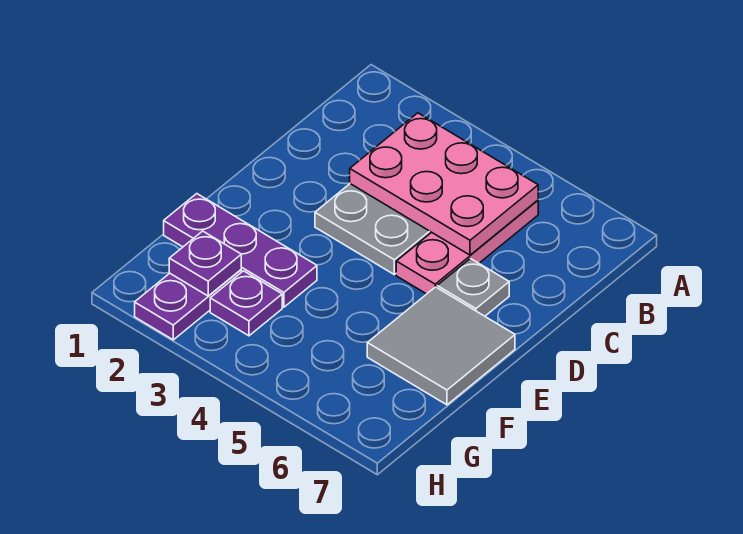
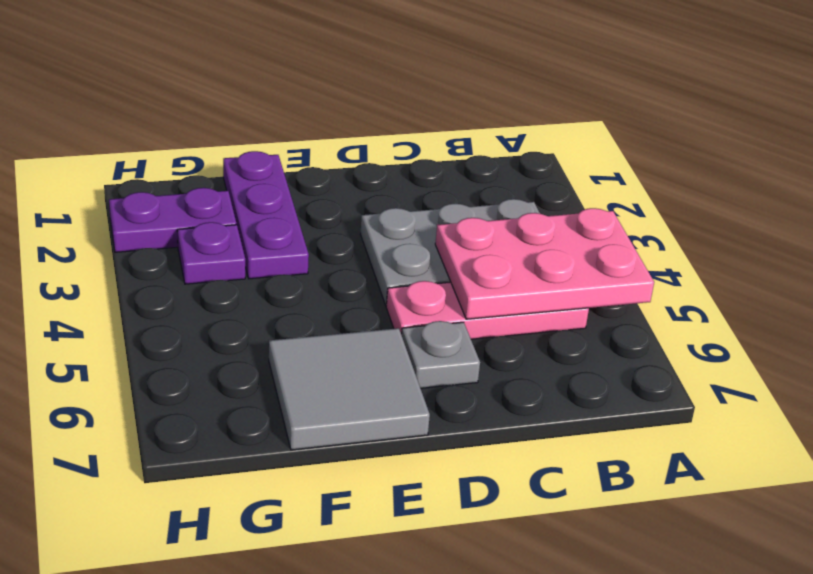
pink plate B3:C5 level 2 -> pink plate A4:C5 level 2
purple plate G2 level 2 -> none

